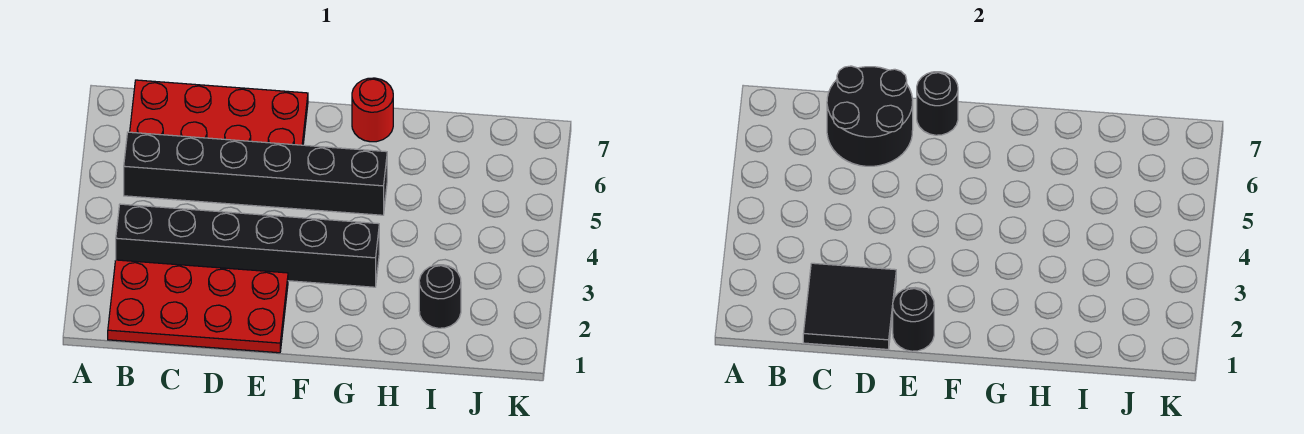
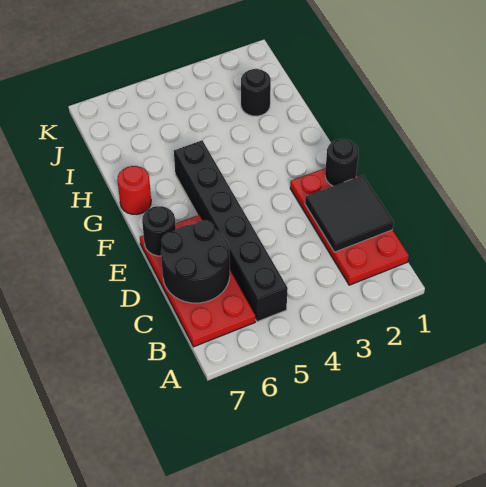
black brick B3:G3 level 1 -> none

